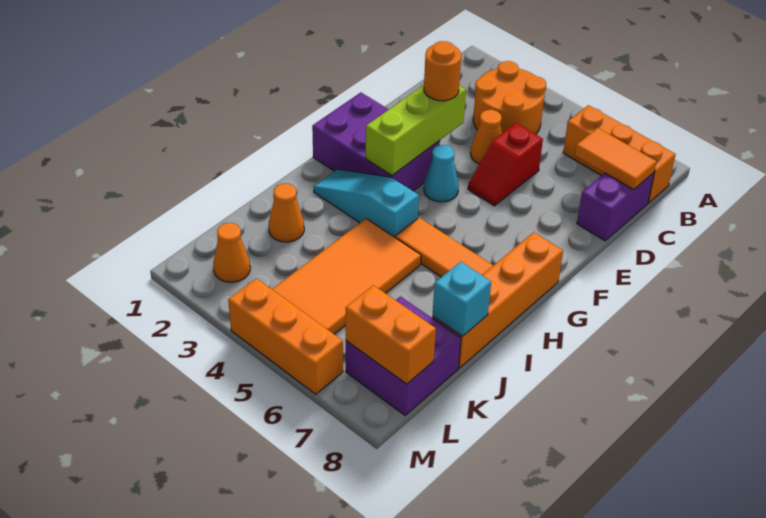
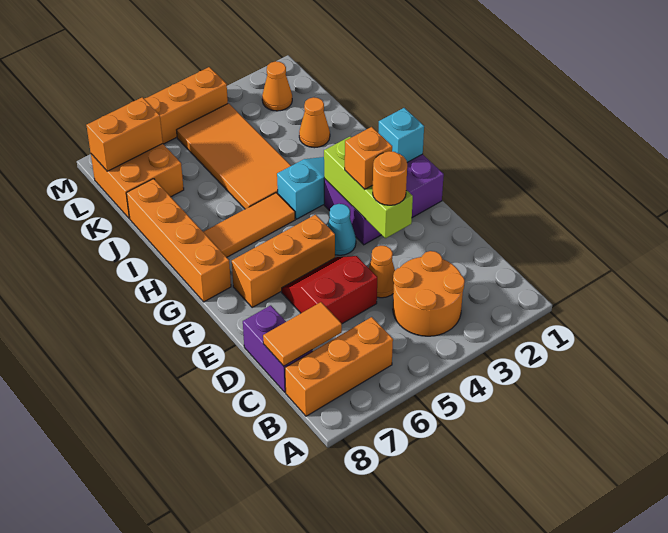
red slope D5:E5 level 1 top D -> red slope D5:E6 level 1 top D
none -> orange brick F3 level 3
none -> orange brick F5:F7 level 1
cyan brick J8 level 2 -> cyan brick G1 level 2
purple brick K7:L8 level 1 -> orange brick K7:L8 level 1

